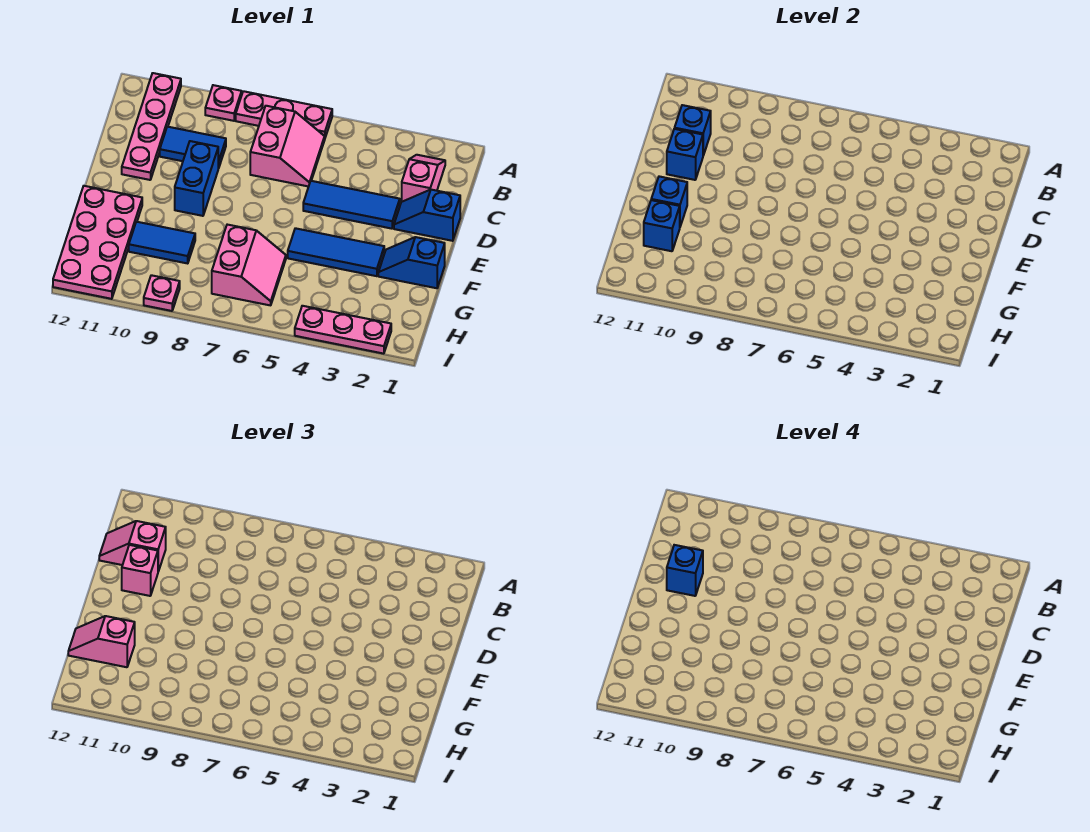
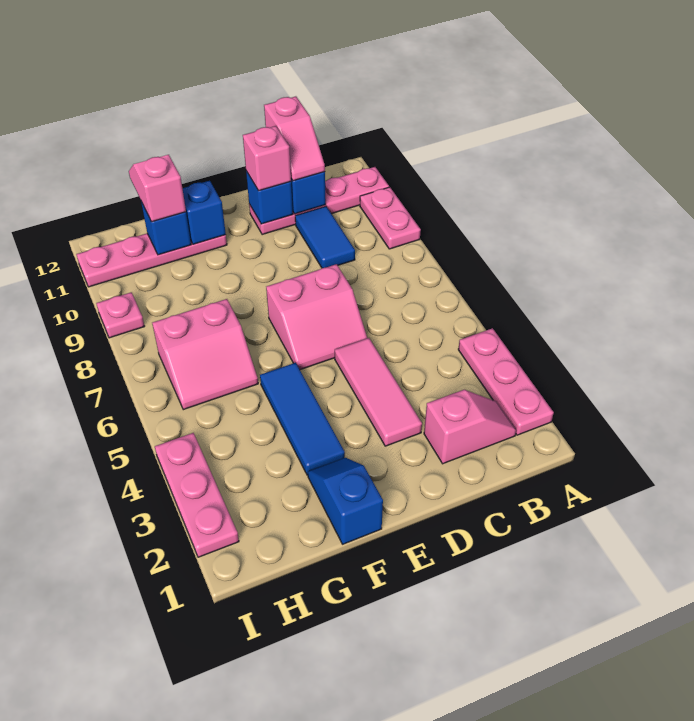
pink plate A6:A8 level 1 -> pink plate A2:A4 level 1
pink plate A9 level 1 -> pink plate A9:A10 level 1
pink slope B6:C7 level 1 top 7 -> pink slope D6:E7 level 1 top 7
pink slope C11:C12 level 3 top 11 -> pink slope C11:C12 level 3 top 12
blue slope D1:D2 level 1 top 1 -> none
blue tile D3:D5 level 1 -> pink tile D3:D5 level 1
blue brick D9:E9 level 1 -> none
blue brick D11 level 4 -> none
pink plate F11:I12 level 1 -> pink plate F11:I11 level 1
blue tile G9:G10 level 1 -> none

